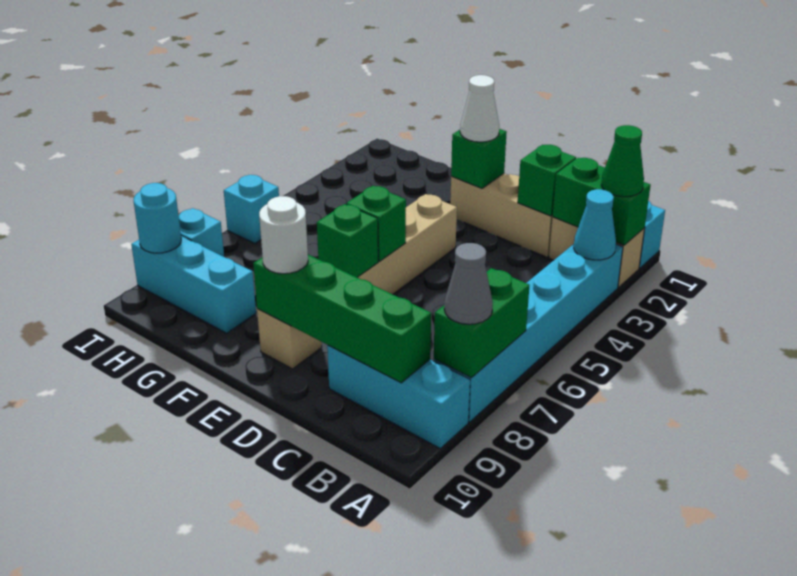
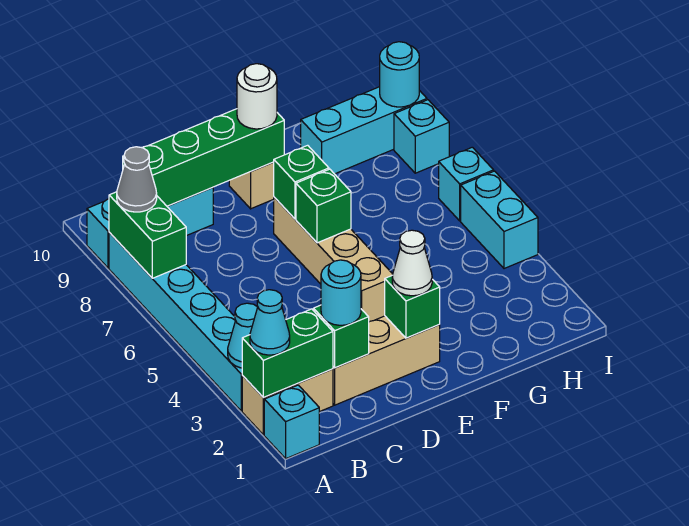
green cone A2 level 3 -> cyan cone A2 level 3
none -> cyan round brick C2 level 3
none -> cyan brick I4:I5 level 1

